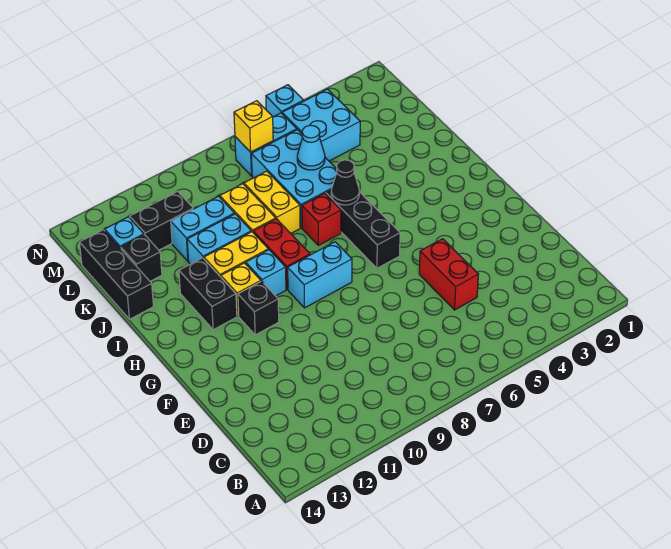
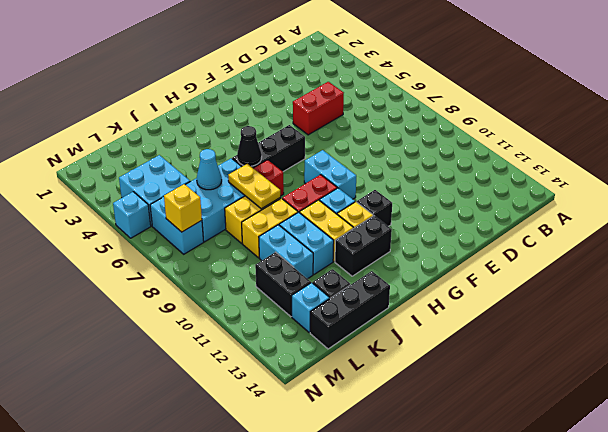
none -> yellow plate J7:J8 level 2

